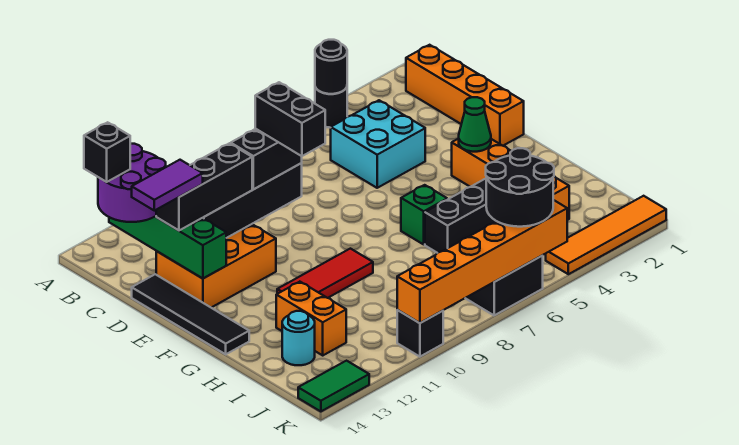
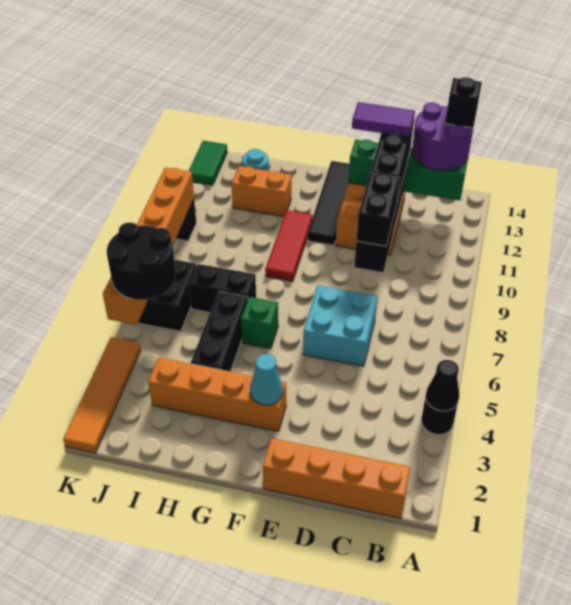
black round brick A4 level 2 -> black cone A4 level 2
cyan brick C4:D5 level 1 -> cyan brick D6:E7 level 1
black brick D9:E9 level 4 -> black brick H7:I7 level 1
purple tile D13:D14 level 4 -> purple tile D13:E13 level 4
black tile D14:G14 level 1 -> black tile F11:F14 level 1
green cone F3 level 2 -> cyan cone F3 level 2

